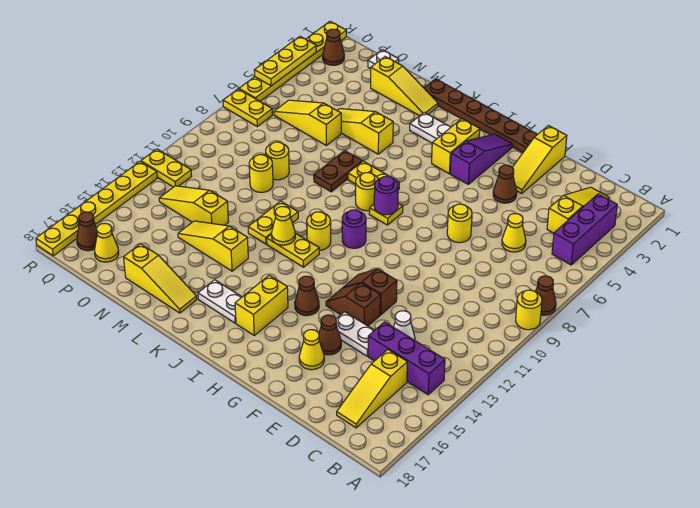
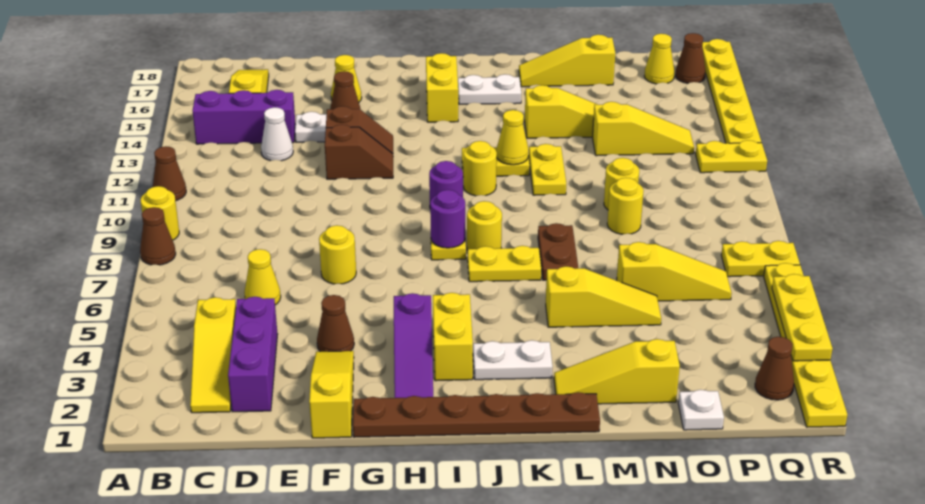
purple brick B3:B5 level 1 -> purple brick D2:D4 level 1
brown cone H14 level 1 -> brown cone A11 level 1

